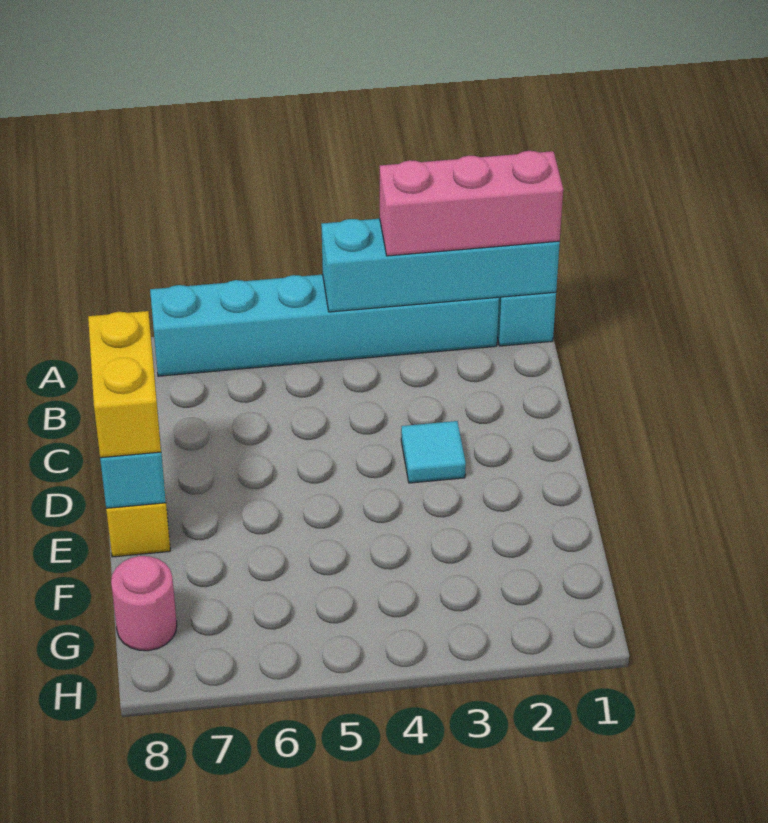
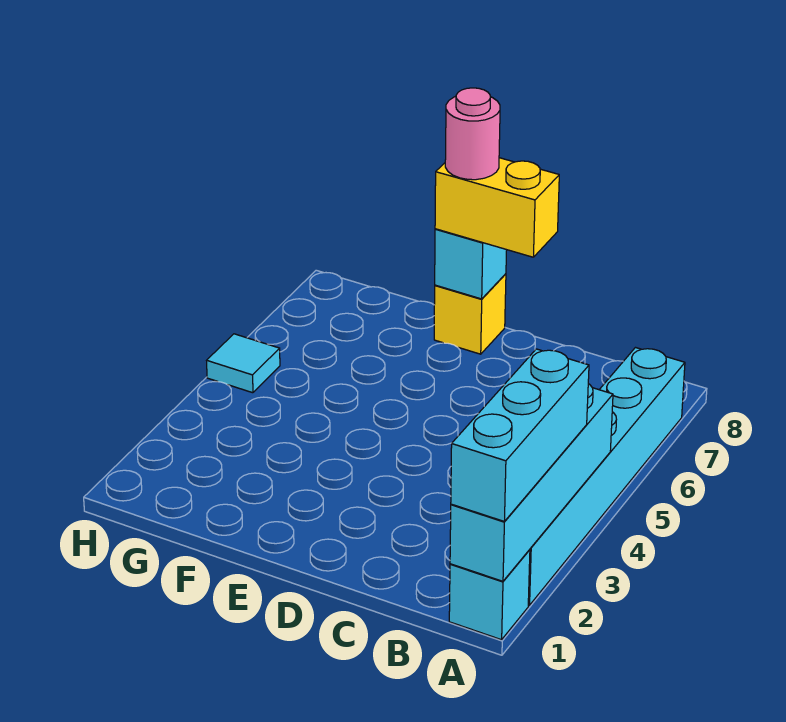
pink brick A1:A3 level 3 -> cyan brick A1:A3 level 3
cyan tile D3 level 1 -> cyan tile H5 level 1
pink round brick G8 level 1 -> pink round brick E8 level 4

